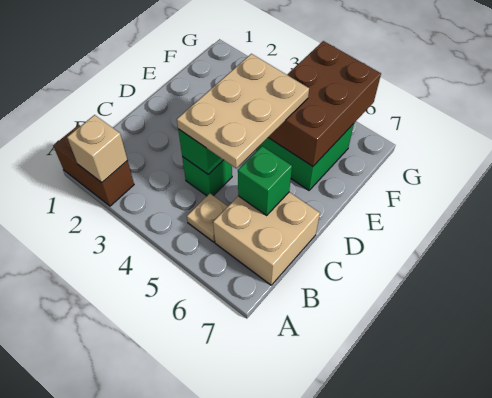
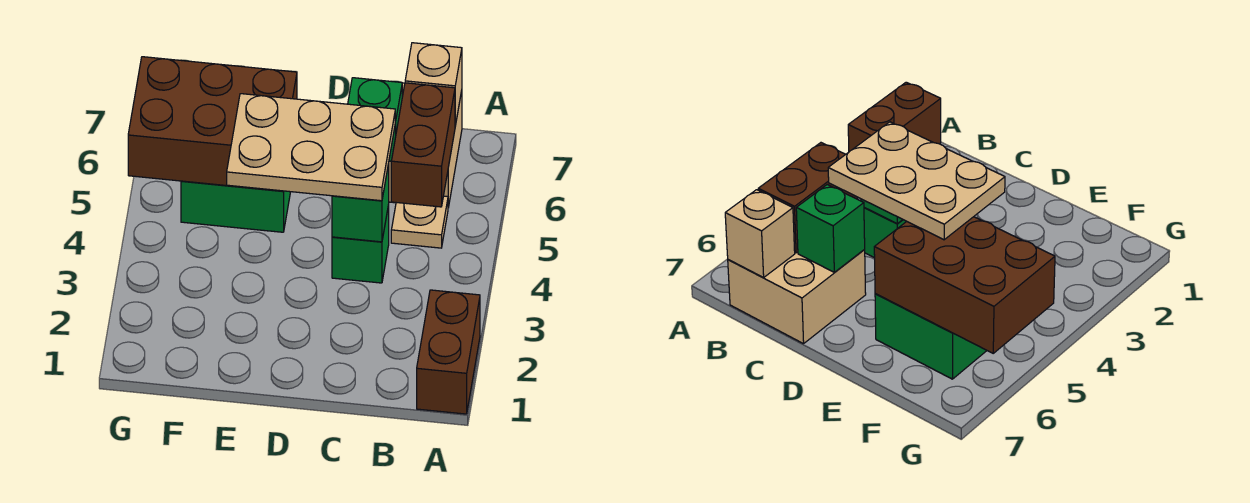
tan brick A2 level 2 -> tan brick B7 level 2
none -> brown brick B5:B6 level 2

